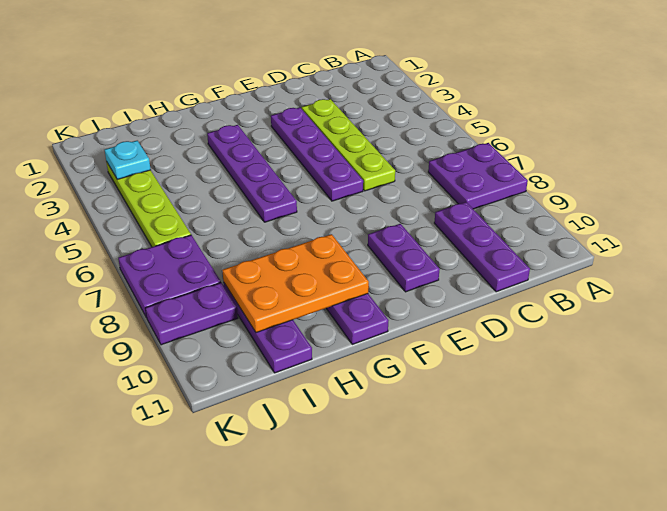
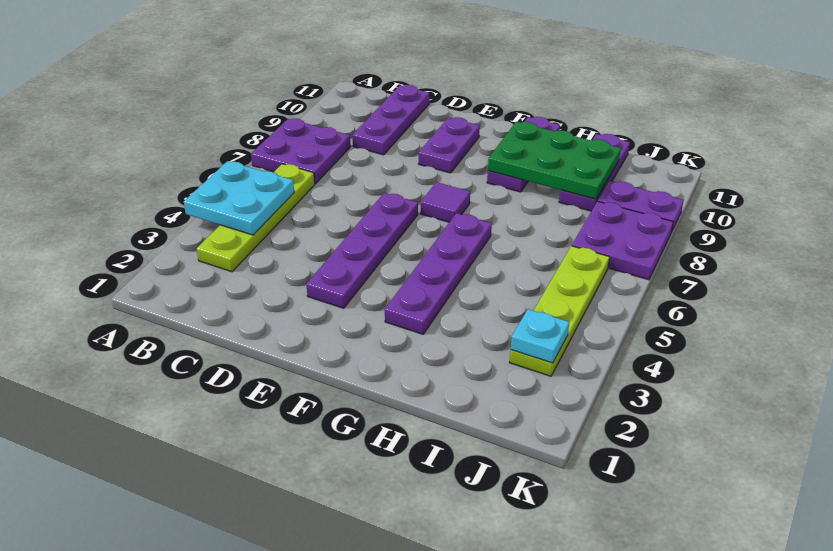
none -> cyan plate A4:B5 level 2
lime plate D3:D6 level 1 -> lime plate B3:B6 level 1
none -> purple tile F7 level 1
orange plate G9:I10 level 2 -> green plate G9:I10 level 2

